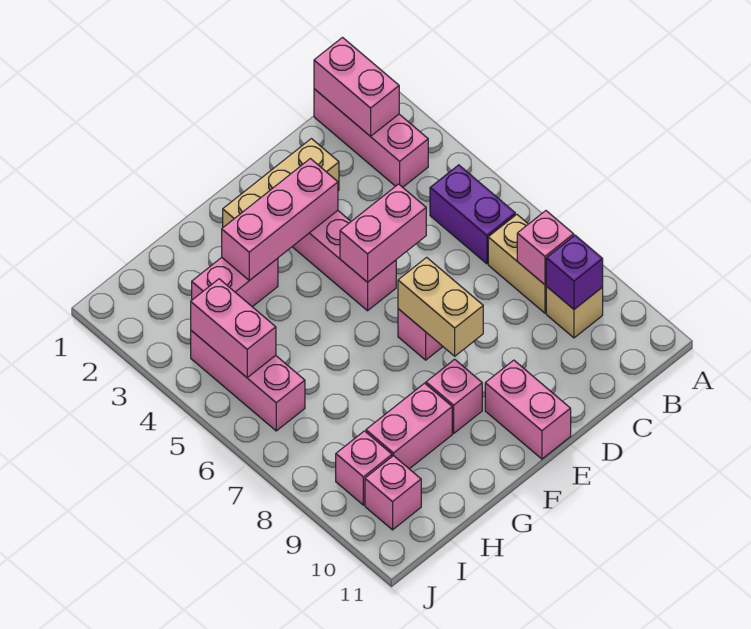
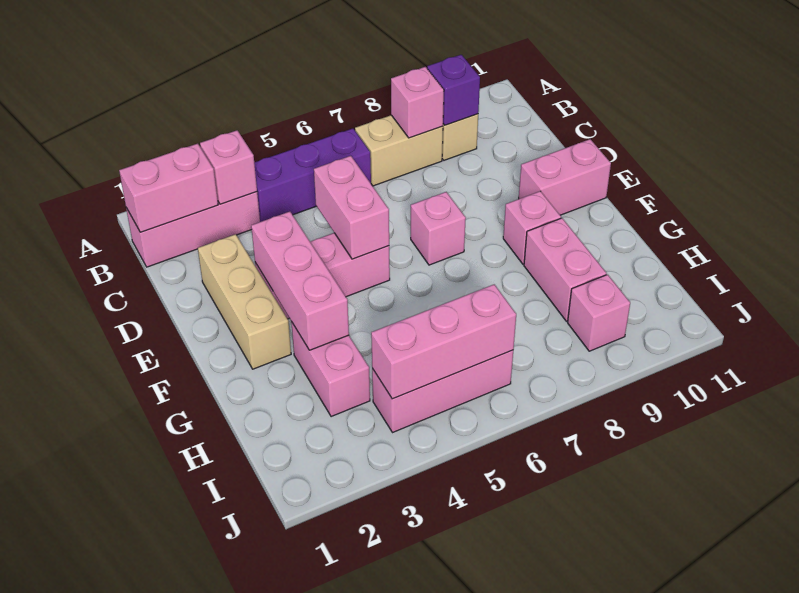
purple brick B5:B6 level 1 -> purple brick B4:B6 level 1
tan brick E7:E8 level 2 -> none
pink brick I4:I5 level 2 -> pink brick I4:I6 level 2
pink brick I10 level 1 -> pink brick B3 level 2

